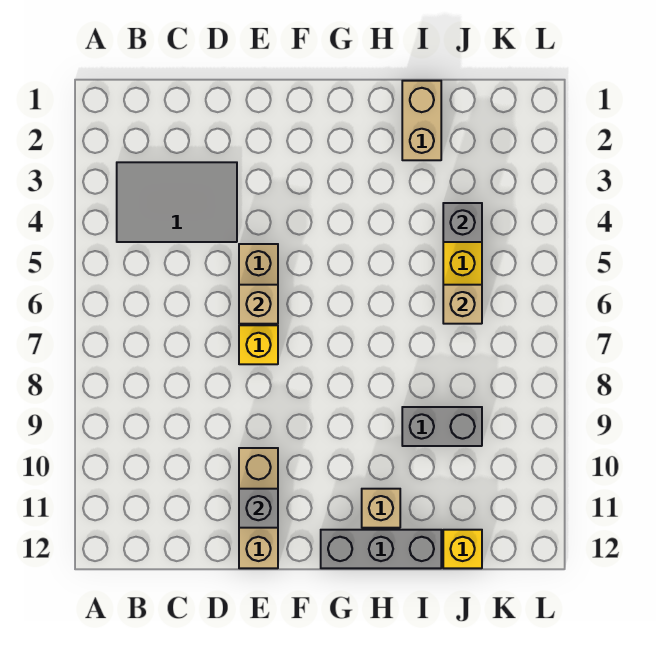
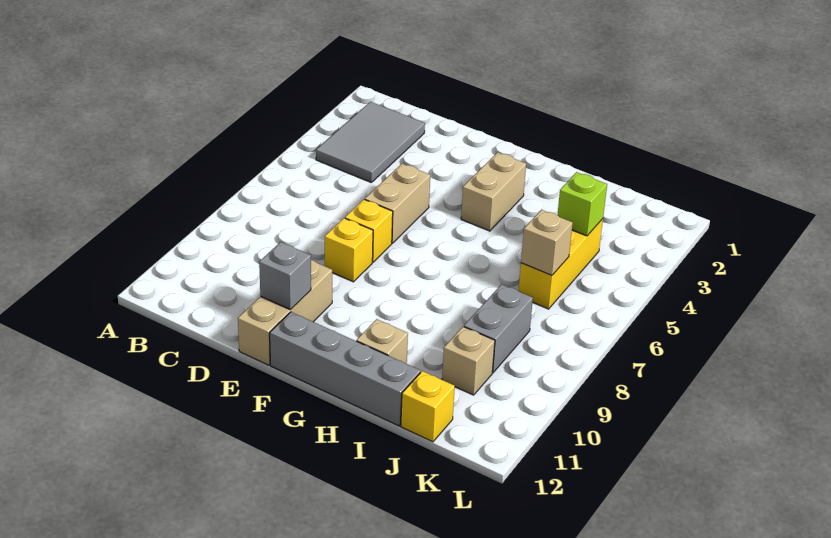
grey tile B3:D4 level 1 -> grey tile B2:C4 level 1
tan brick E6 level 2 -> tan brick J10 level 1
none -> yellow brick E8 level 1
grey brick G12:I12 level 1 -> grey brick F12:I12 level 1
tan brick I1:I2 level 1 -> tan brick G3:G4 level 1
grey brick I9:J9 level 1 -> grey brick J8:J9 level 1
grey brick J4 level 2 -> lime brick J4 level 2

